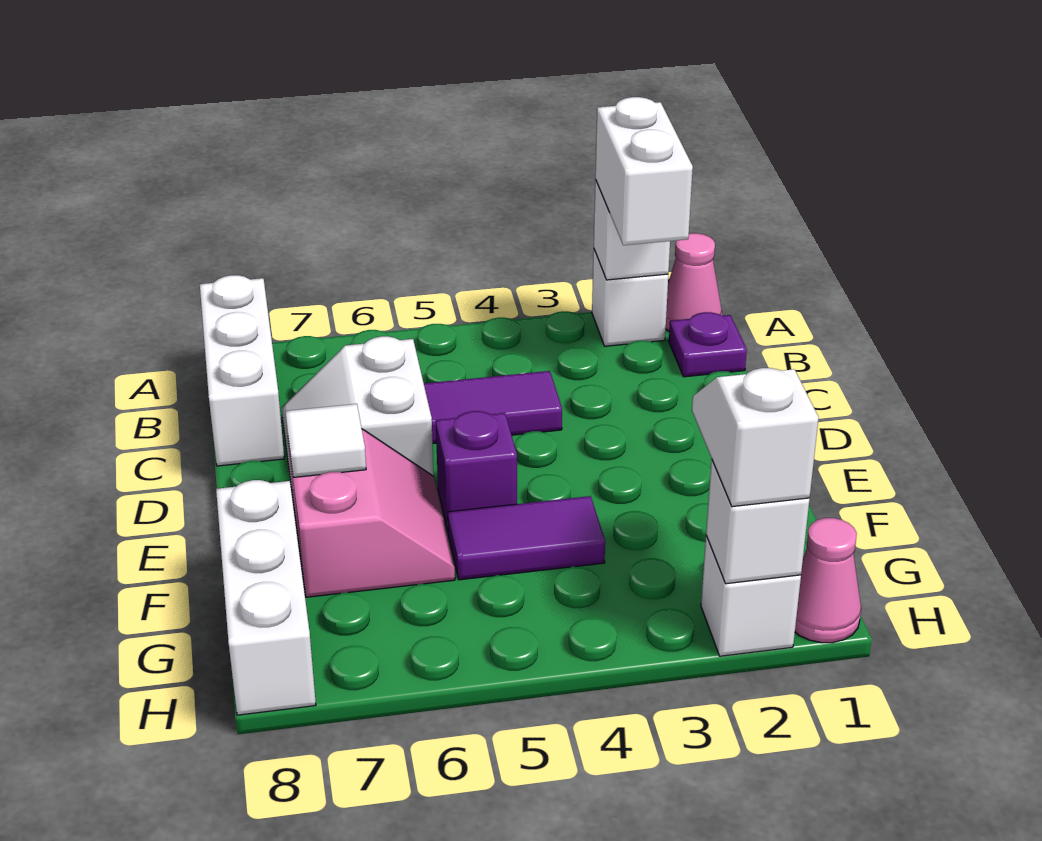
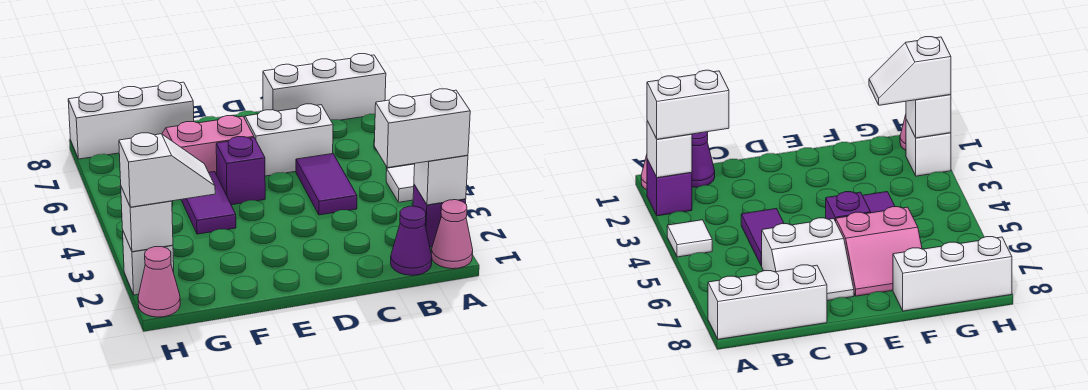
white brick A2 level 1 -> purple brick A2 level 1
purple plate B1 level 1 -> purple cone B1 level 1
pink slope E6:F7 level 1 top 7 -> pink slope E6:F7 level 1 top 6
white tile E7 level 2 -> white tile A4 level 1

